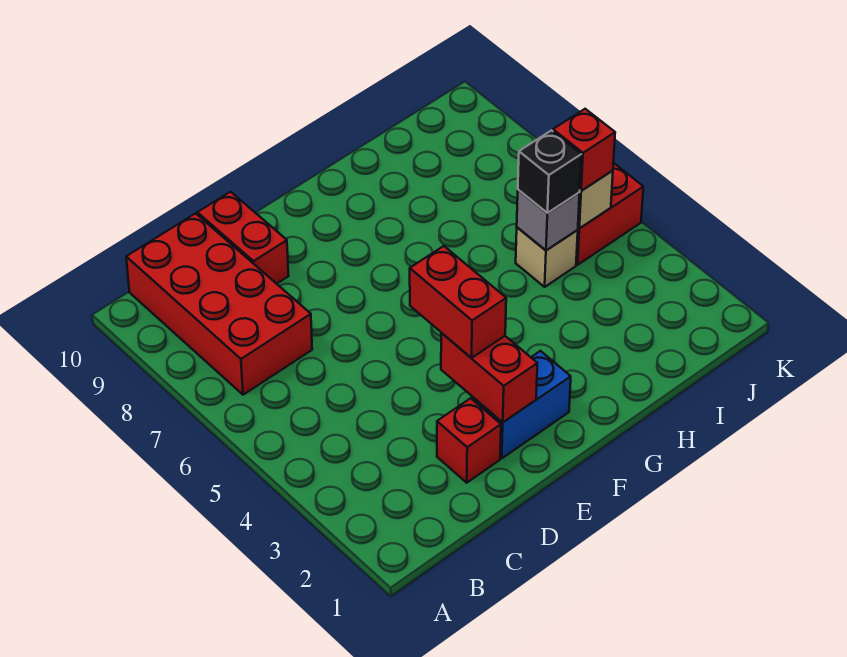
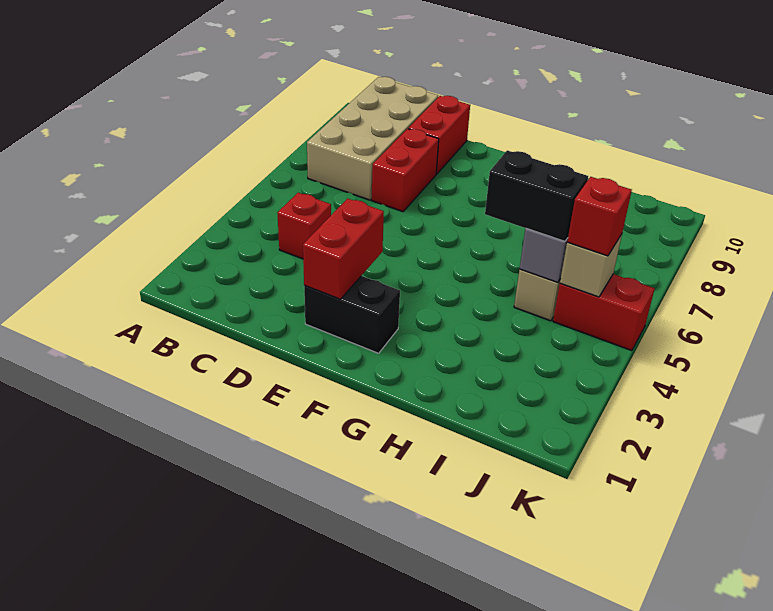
red brick B7:C10 level 1 -> tan brick B7:C10 level 1
red brick D2 level 1 -> red brick C4 level 1
blue brick E2:F2 level 1 -> black brick E2:F2 level 1
red brick E3:E4 level 3 -> red brick D7:D8 level 1
black brick I5 level 3 -> black brick H5:I5 level 3

